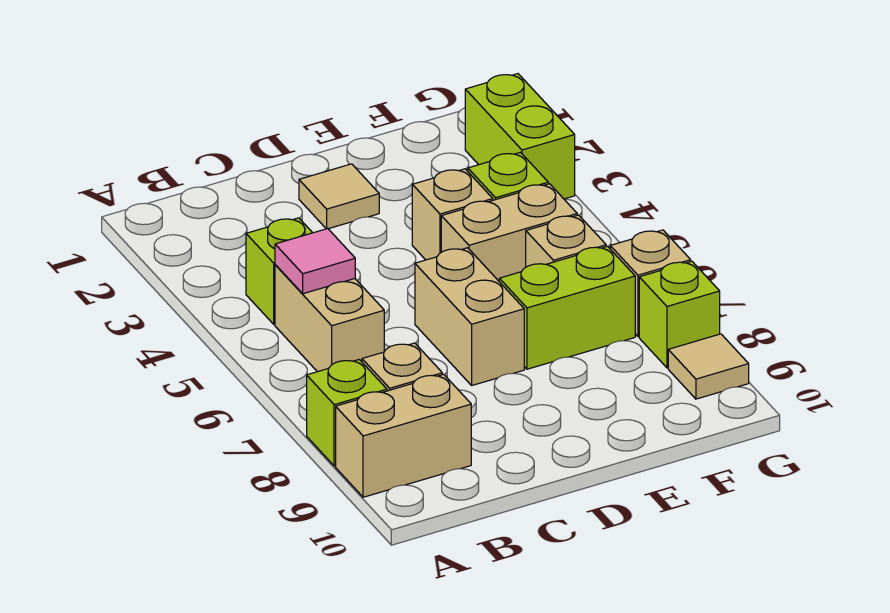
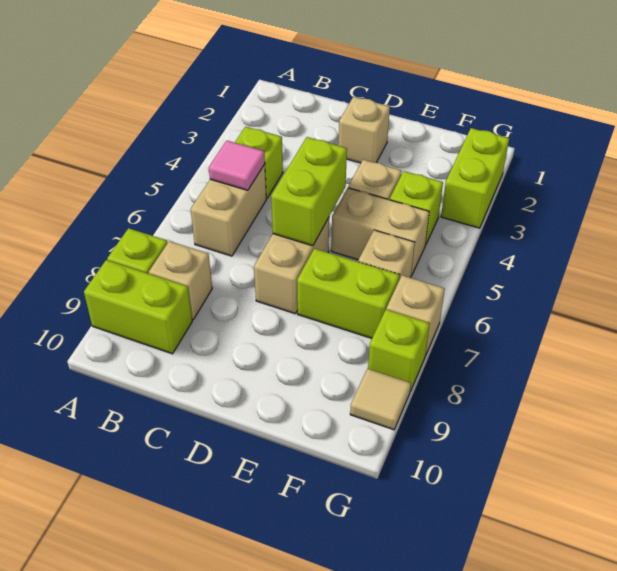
tan brick A9:B9 level 1 -> lime brick A9:B9 level 1
tan tile D2 level 1 -> tan brick D2 level 1
none -> lime brick D5:D6 level 2

